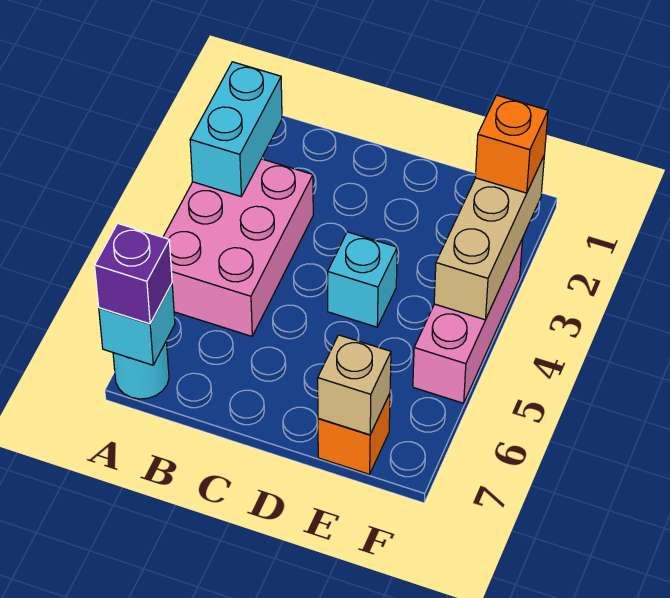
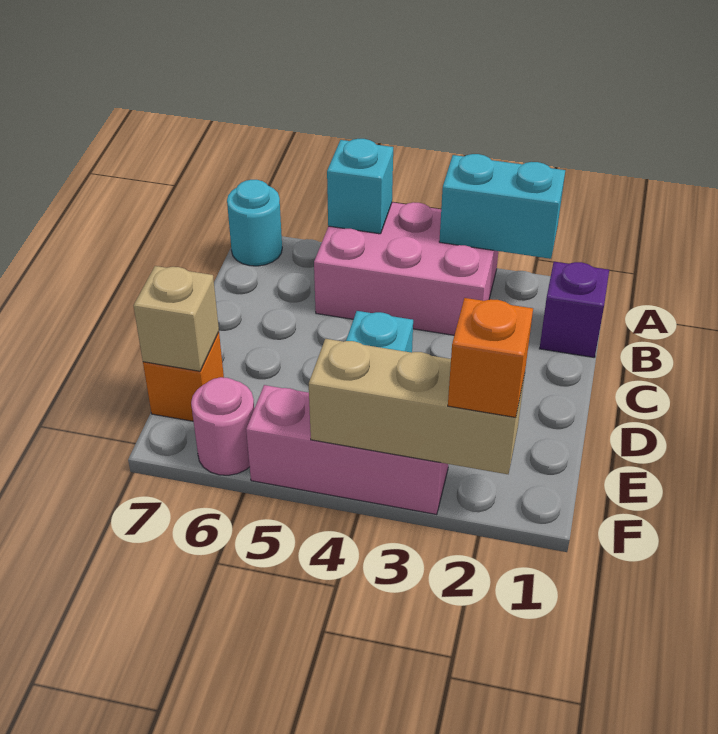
cyan brick A7 level 2 -> cyan brick A5 level 2
purple brick A7 level 3 -> purple brick B1 level 1
none -> pink round brick F6 level 1

